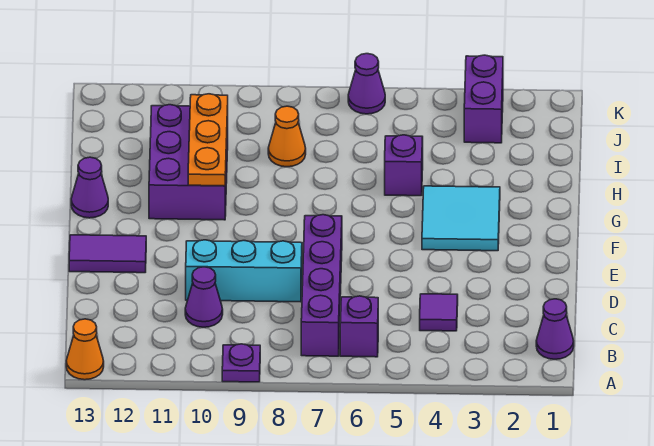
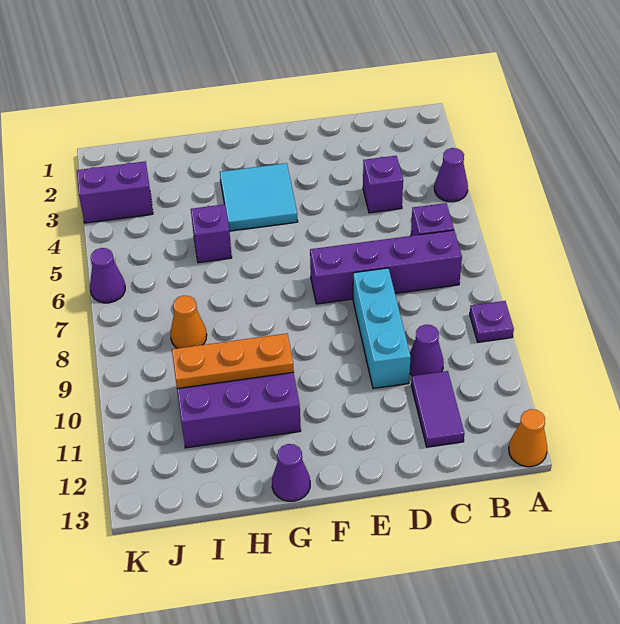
purple cone B1 level 1 -> purple cone A4 level 1
purple tile C4 level 1 -> purple brick C4 level 1
purple tile E12:E13 level 1 -> purple tile C11:C12 level 1

